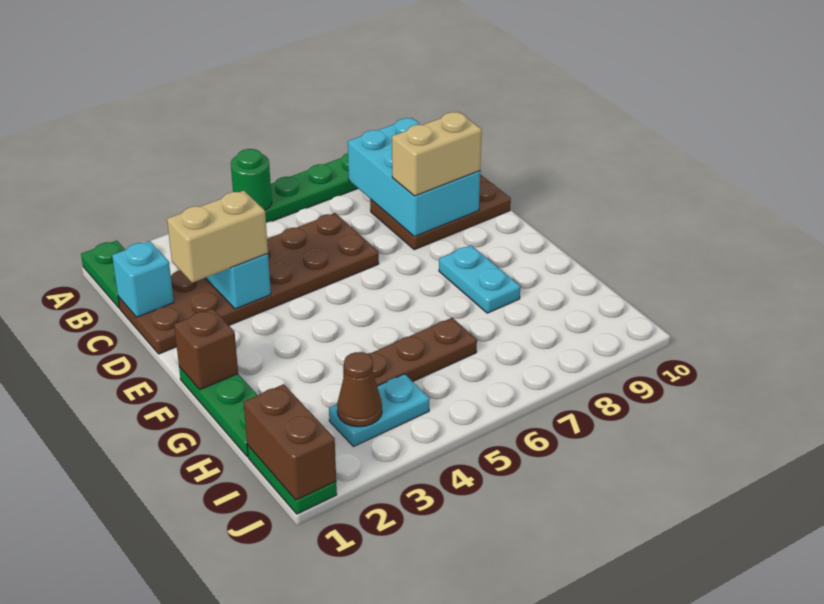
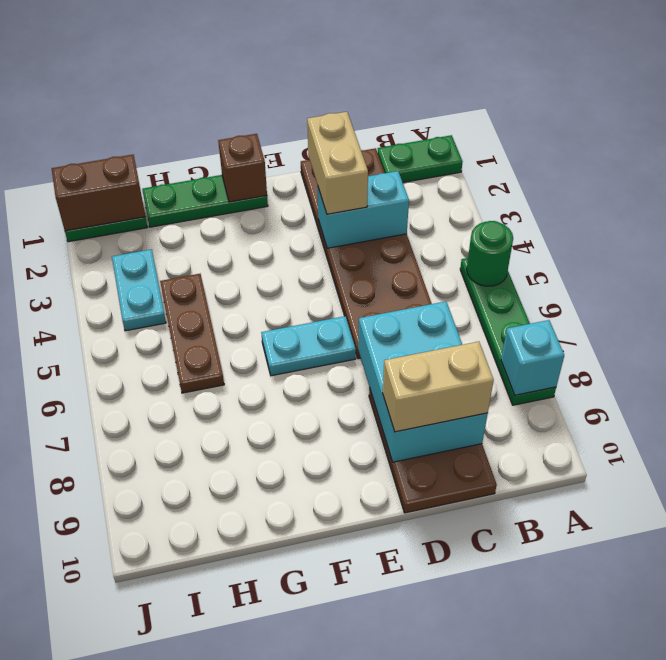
cyan brick B8:D9 level 2 -> cyan brick C7:D9 level 2
cyan brick C1 level 2 -> cyan brick A8 level 2
tan brick D8:D9 level 3 -> tan brick C9:D9 level 3
cyan plate F8:G8 level 1 -> cyan plate E6:F6 level 1
brown cone I3 level 2 -> none

